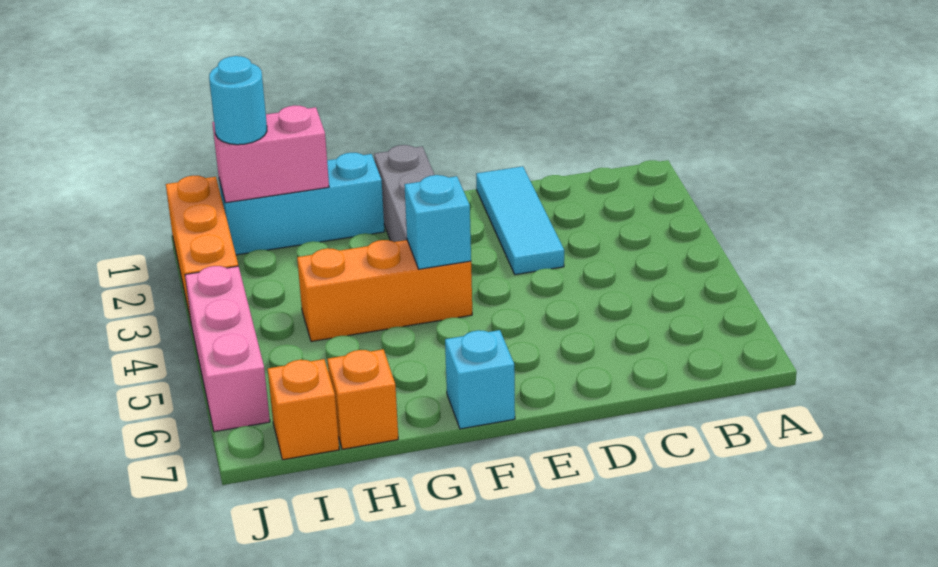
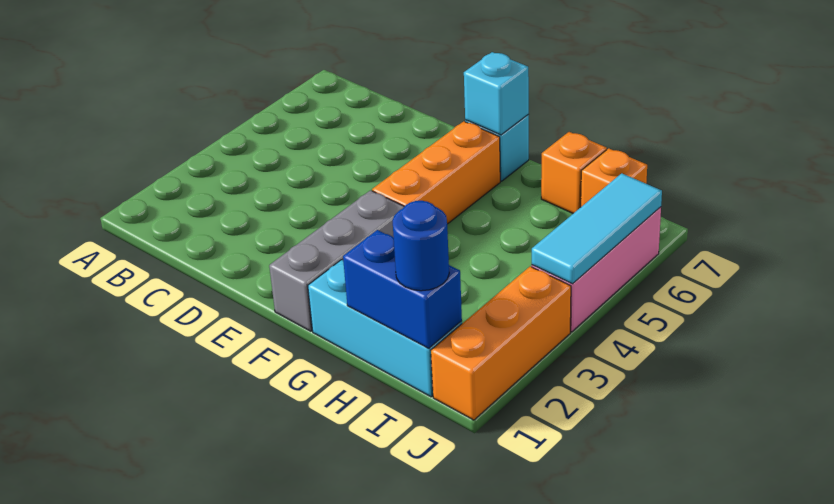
cyan tile D1:D3 level 1 -> cyan tile J4:J6 level 2
orange brick F4:H4 level 1 -> orange brick F4:F6 level 1
cyan brick F4 level 2 -> cyan brick F7 level 2
pink brick H1:I1 level 2 -> blue brick H1:I1 level 2
cyan round brick I1 level 3 -> blue round brick I1 level 3

